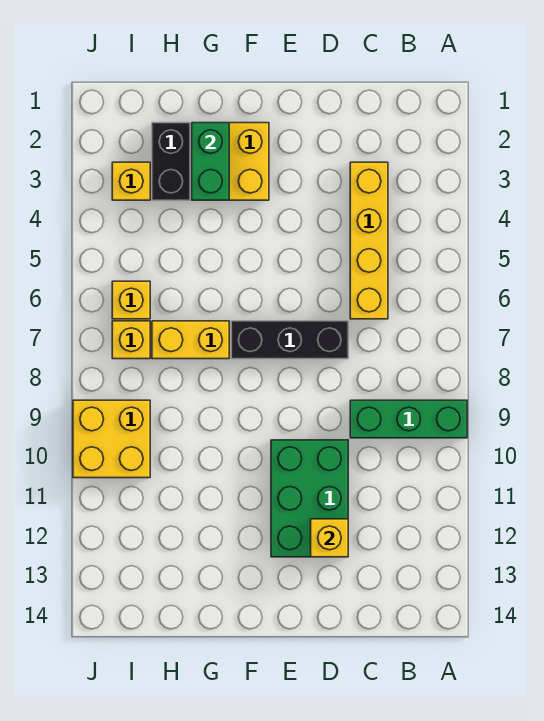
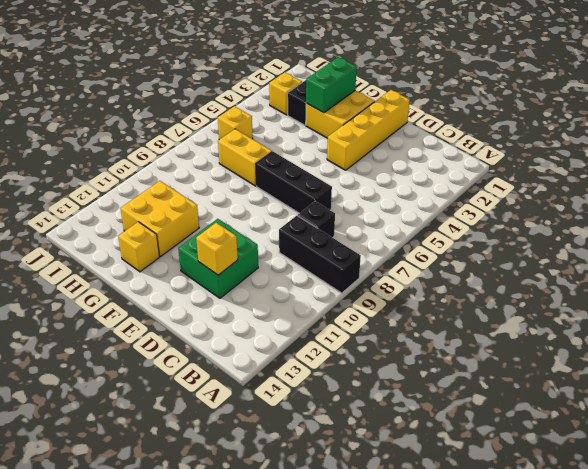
green brick A9:C9 level 1 -> black brick A9:C9 level 1
yellow brick C3:C6 level 1 -> yellow brick E1:E4 level 1
none -> black brick C8 level 1
green brick D10:E12 level 1 -> green brick D11:E12 level 1
yellow brick I7 level 1 -> yellow brick G13 level 1
yellow brick I9:J10 level 1 -> yellow brick G11:H12 level 1

